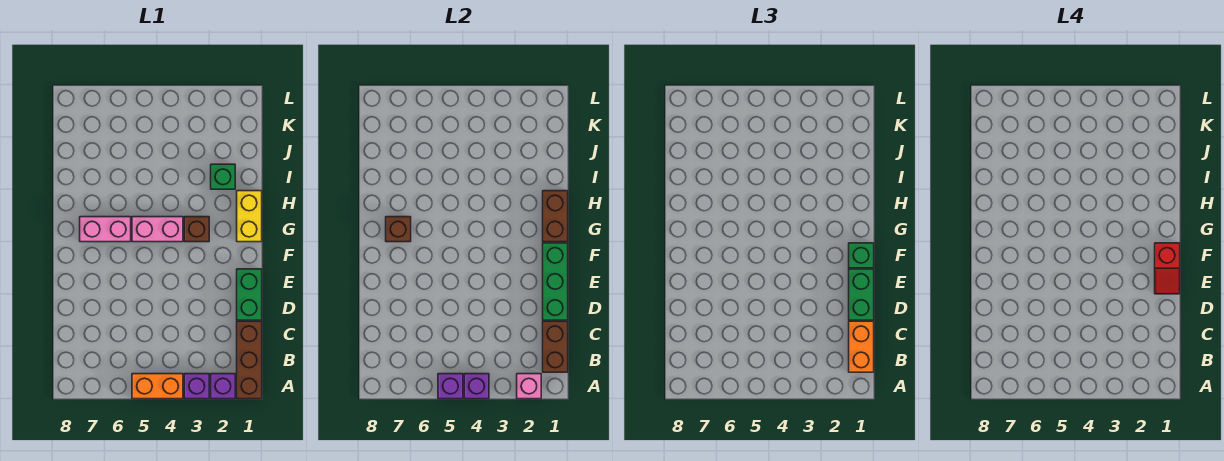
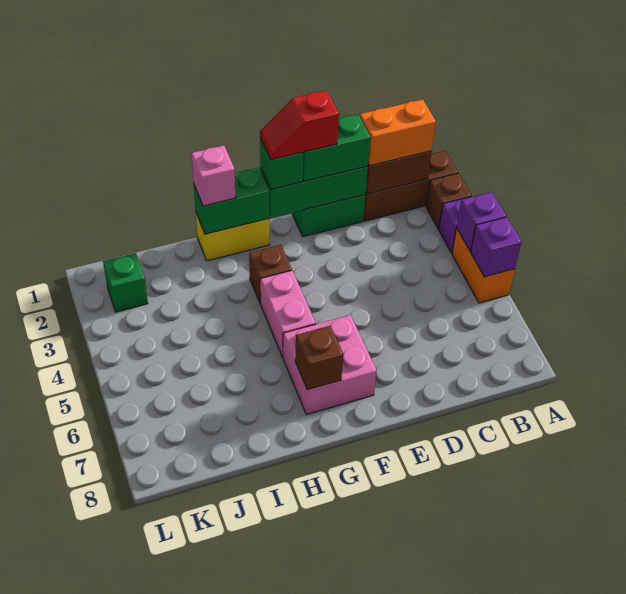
purple brick A2 level 1 -> brown brick A2 level 1
pink brick A2 level 2 -> pink brick H1 level 3
red slope E1:F1 level 4 top F -> red slope E1:F1 level 4 top E
brown brick G1:H1 level 2 -> green brick G1:H1 level 2
pink brick G6:G7 level 1 -> pink brick F6:G7 level 1
green brick I2 level 1 -> green brick K2 level 1

